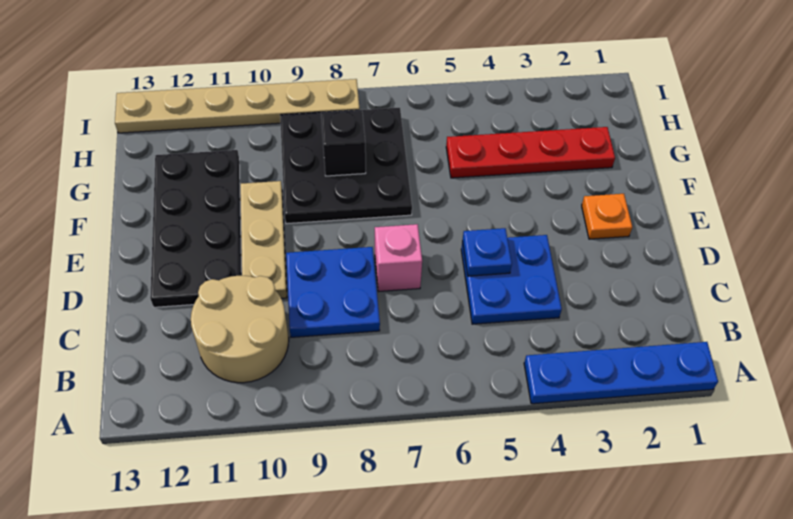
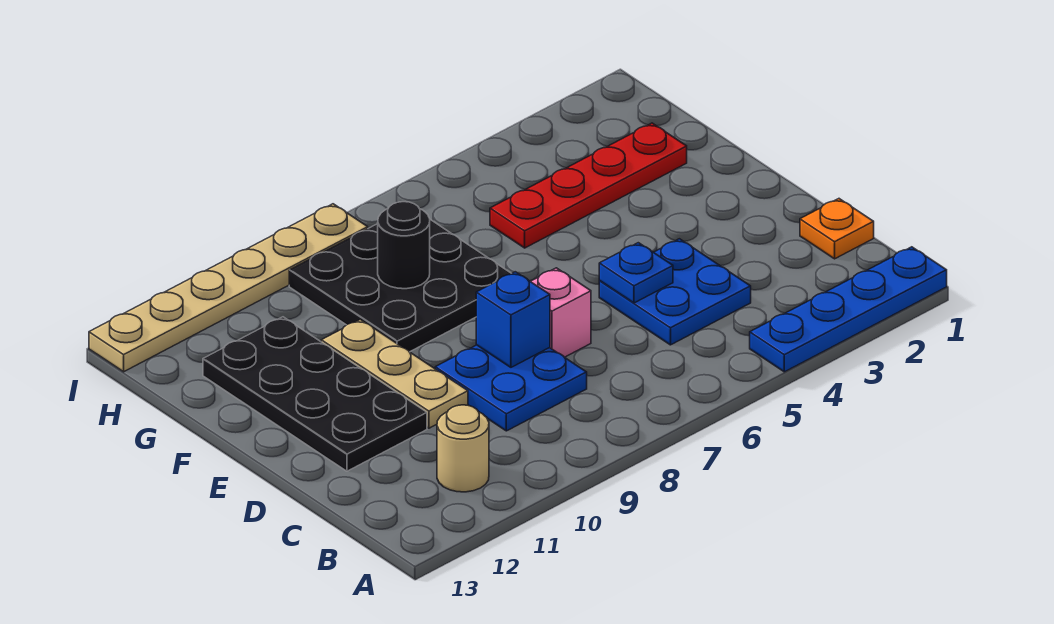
tan round brick B10:C11 level 1 -> tan round brick B11 level 1
none -> blue brick D8 level 2
orange plate E2 level 1 -> orange plate C1 level 1
black brick G8 level 2 -> black round brick G8 level 2

